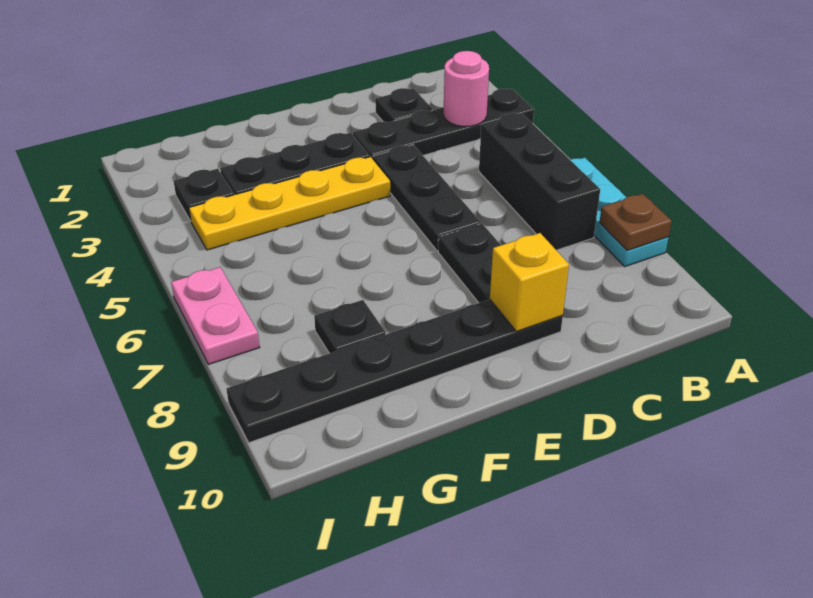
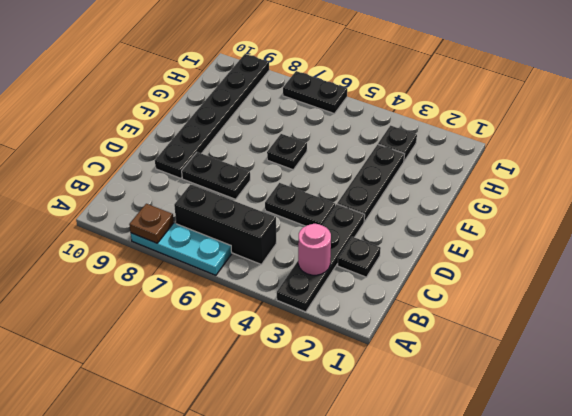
black plate D4:D6 level 1 -> black plate D4:D5 level 1
yellow brick D9 level 2 -> none
yellow plate E4:H4 level 1 -> none
black plate G8 level 1 -> black plate F6 level 1
pink plate I6:I7 level 1 -> black plate I6:I7 level 1

